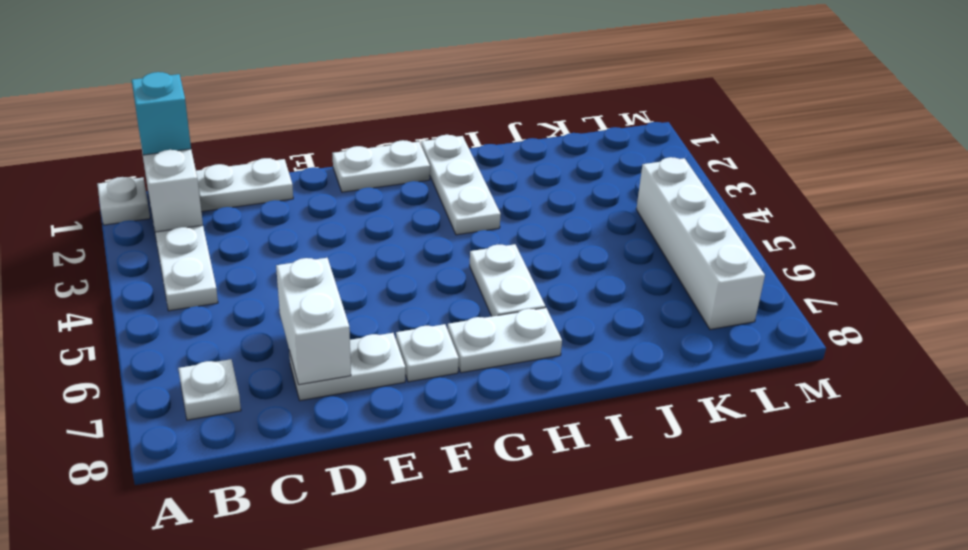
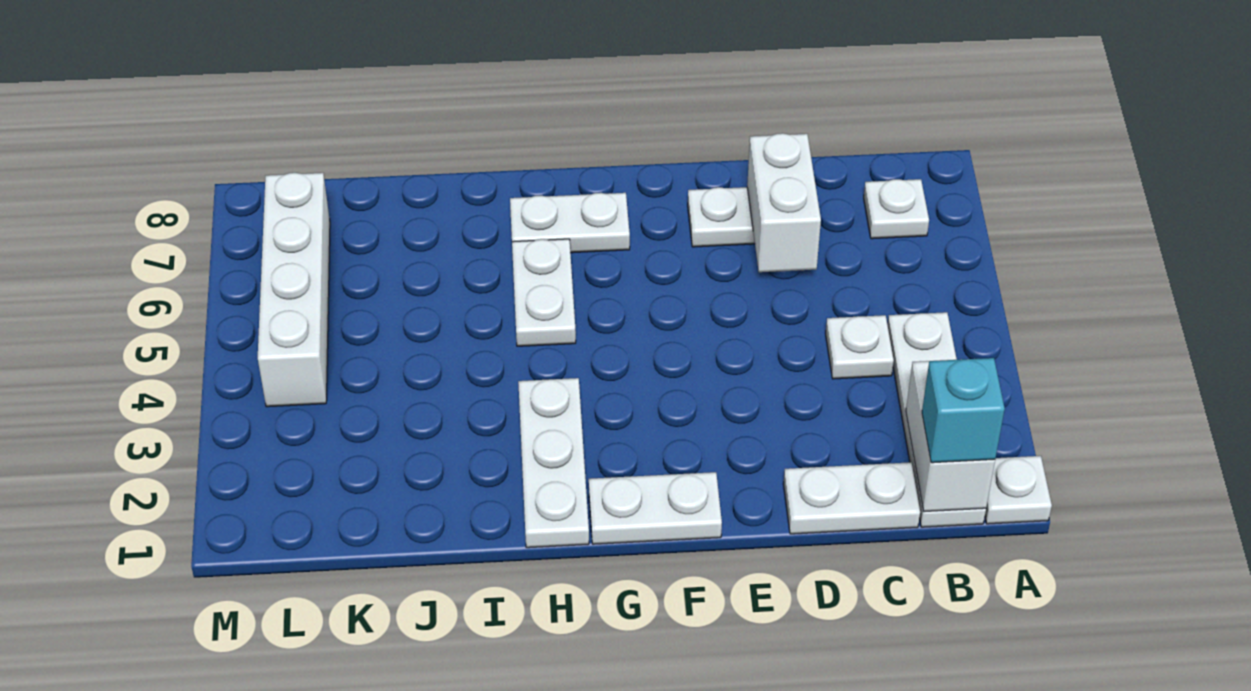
white plate F7 level 1 -> white plate C4 level 1

